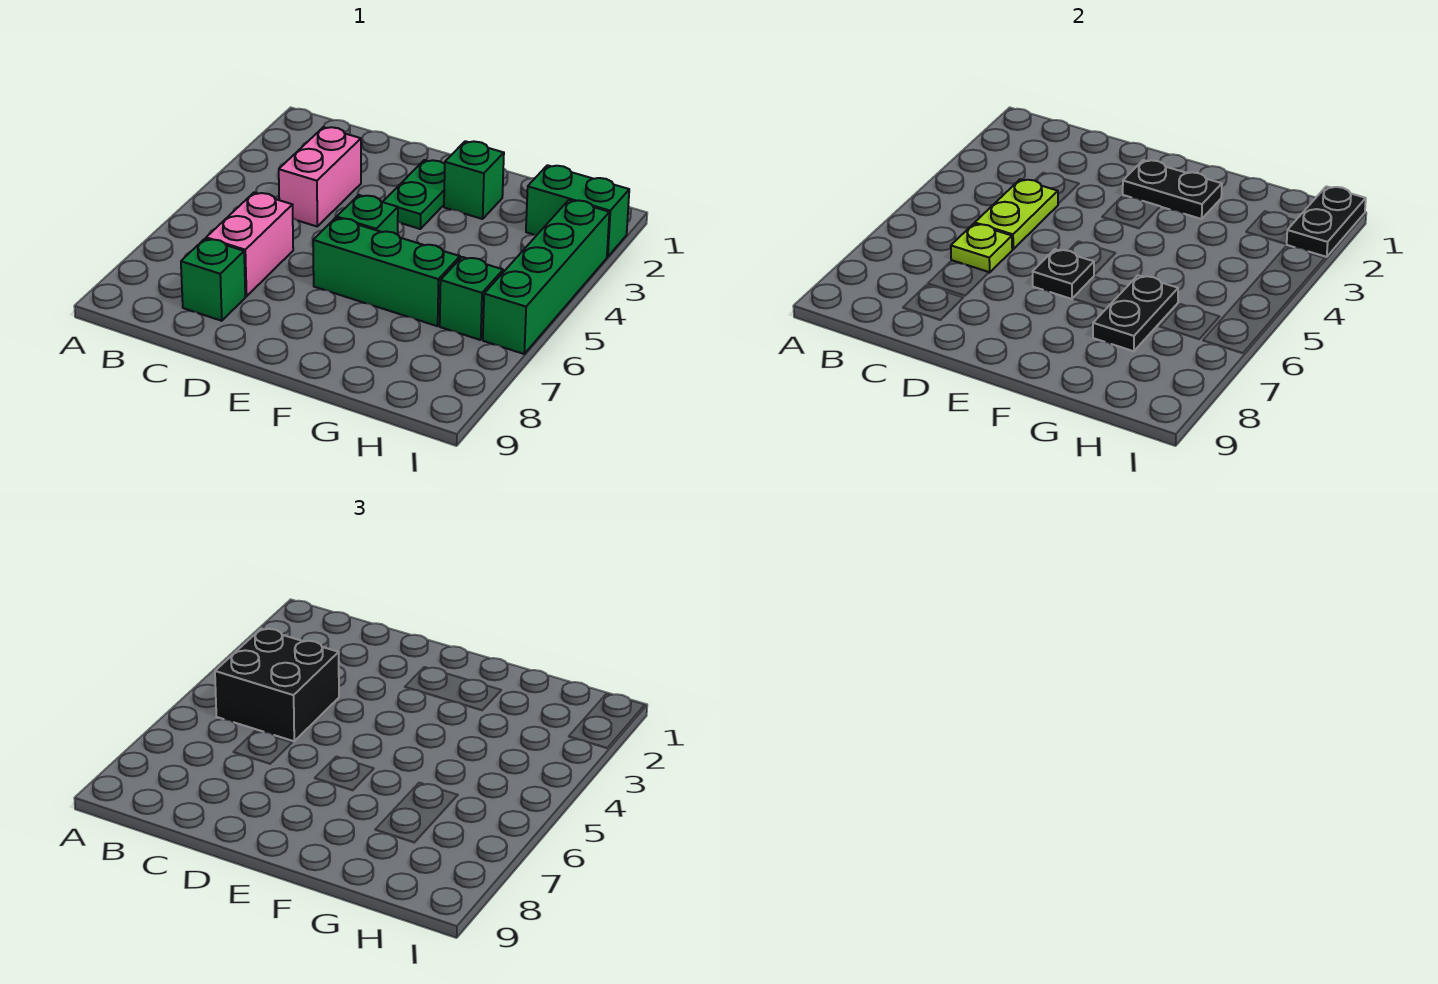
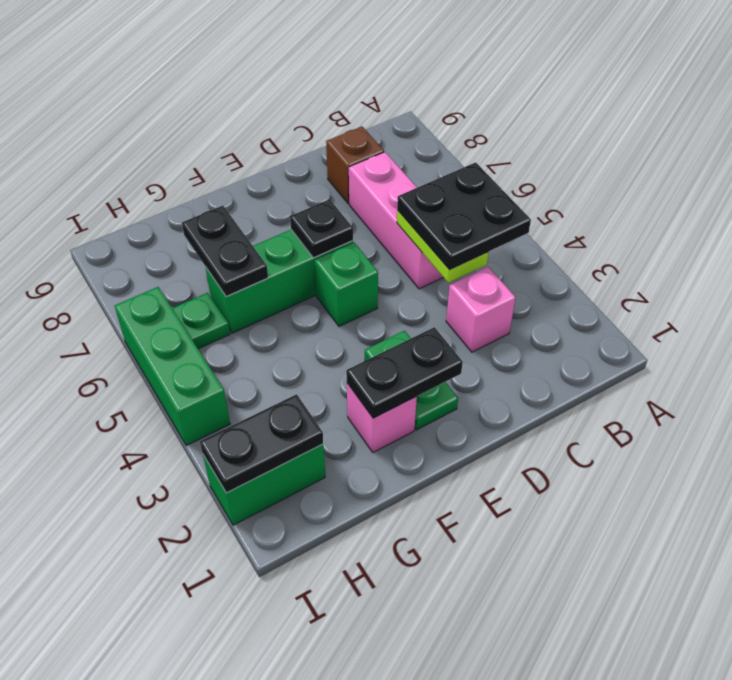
black brick B4:C5 level 3 -> black plate B4:C5 level 3
pink brick C3:C4 level 1 -> pink brick C3 level 1
pink brick C6:C7 level 1 -> pink brick C5:C7 level 1
lime plate C6 level 2 -> none
green brick C8 level 1 -> brown brick C8 level 1
green brick F2 level 1 -> pink brick F2 level 1
green brick H6 level 1 -> green plate H6 level 1
black plate I1:I2 level 2 -> black plate H2:I2 level 2
green brick I3:I6 level 1 -> green brick I4:I6 level 1

